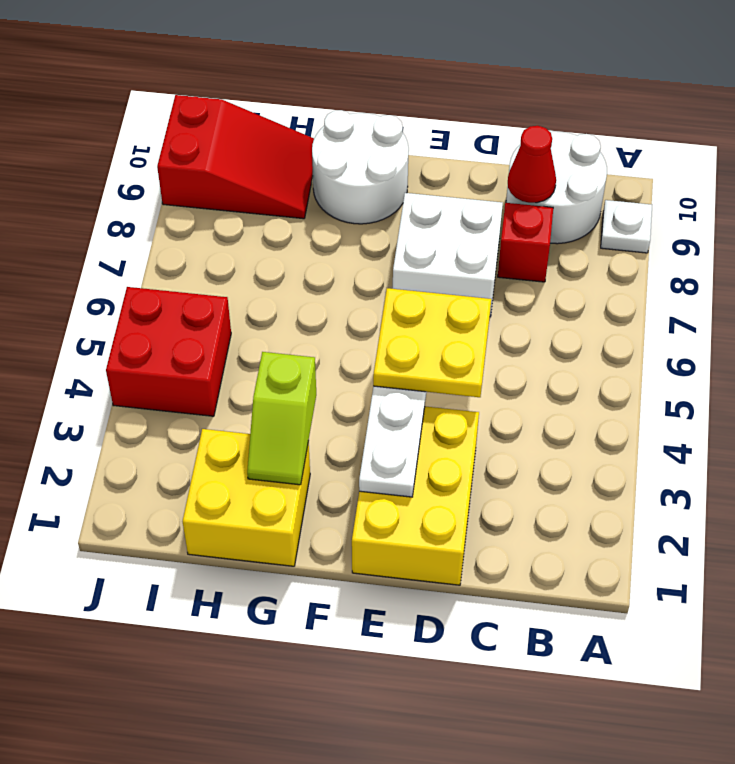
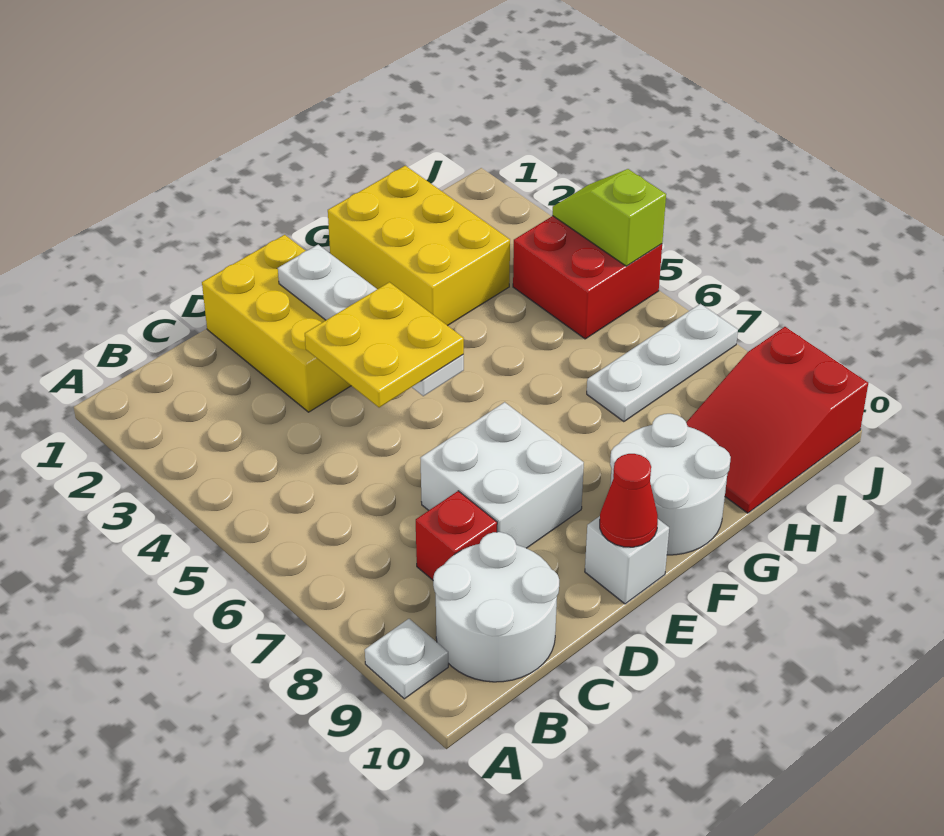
red cone C9 level 2 -> red cone E10 level 2
none -> white brick E10 level 1
yellow brick G1:H2 level 1 -> yellow brick G1:H3 level 1
lime slope G2:G3 level 2 top 3 -> lime slope J4:J5 level 2 top 5
none -> white plate H7:J7 level 1

